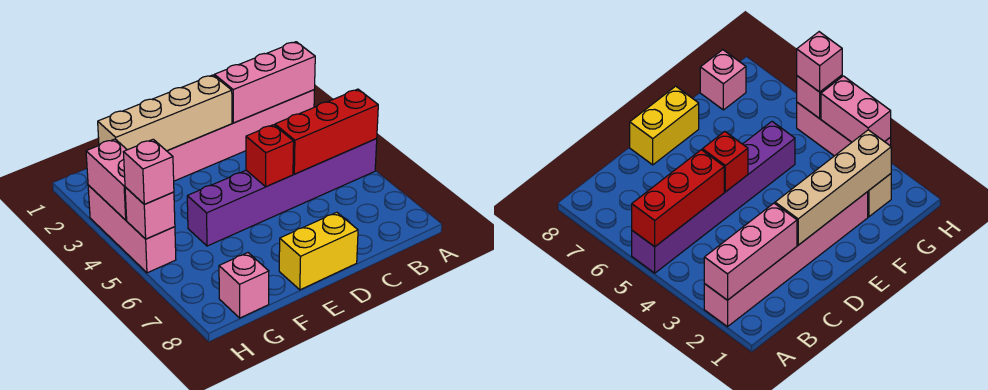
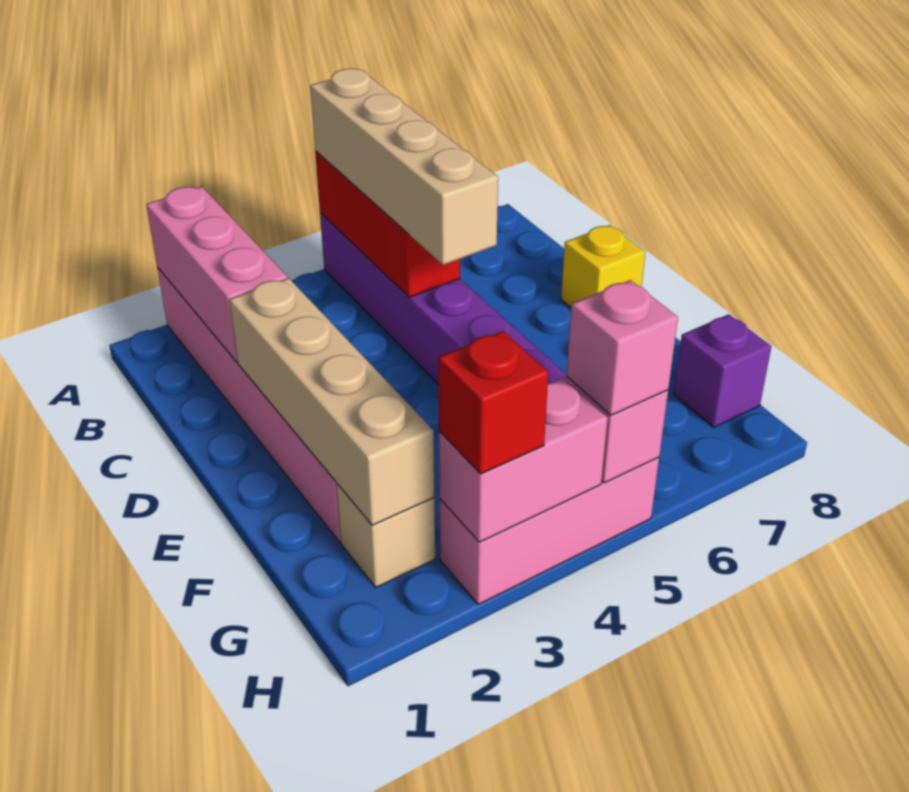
none -> tan brick A5:D5 level 3
red brick D5 level 2 -> red brick H3 level 3
yellow brick D8:E8 level 1 -> yellow brick D8 level 1
pink brick G8 level 1 -> purple brick G8 level 1

